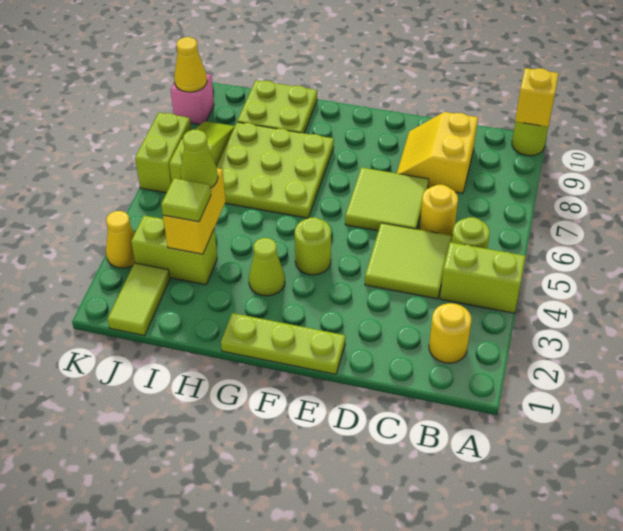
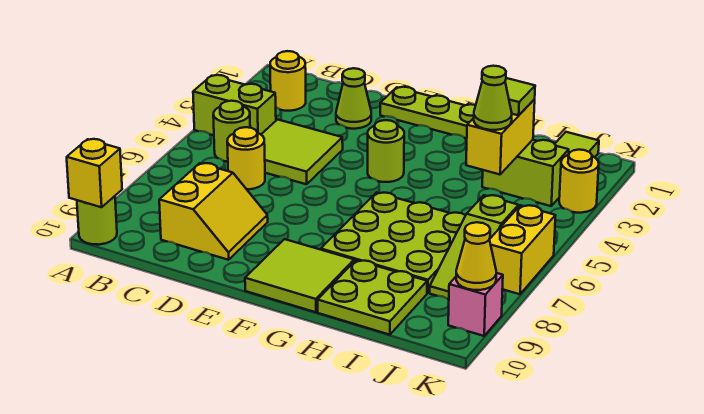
lime tile D6:E7 level 1 -> lime tile F9:G10 level 1
lime cone G3 level 1 -> lime cone D2 level 1
yellow cone K3 level 1 -> yellow round brick K3 level 1
lime brick K6:K7 level 1 -> yellow brick K6:K7 level 1

